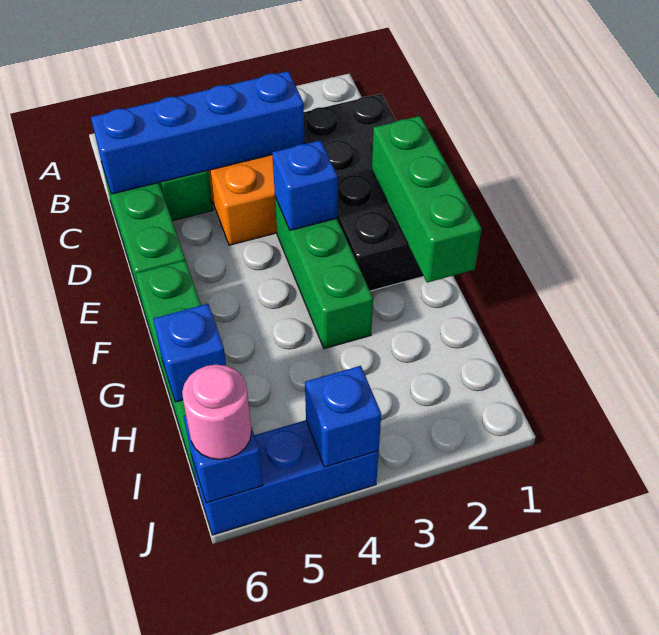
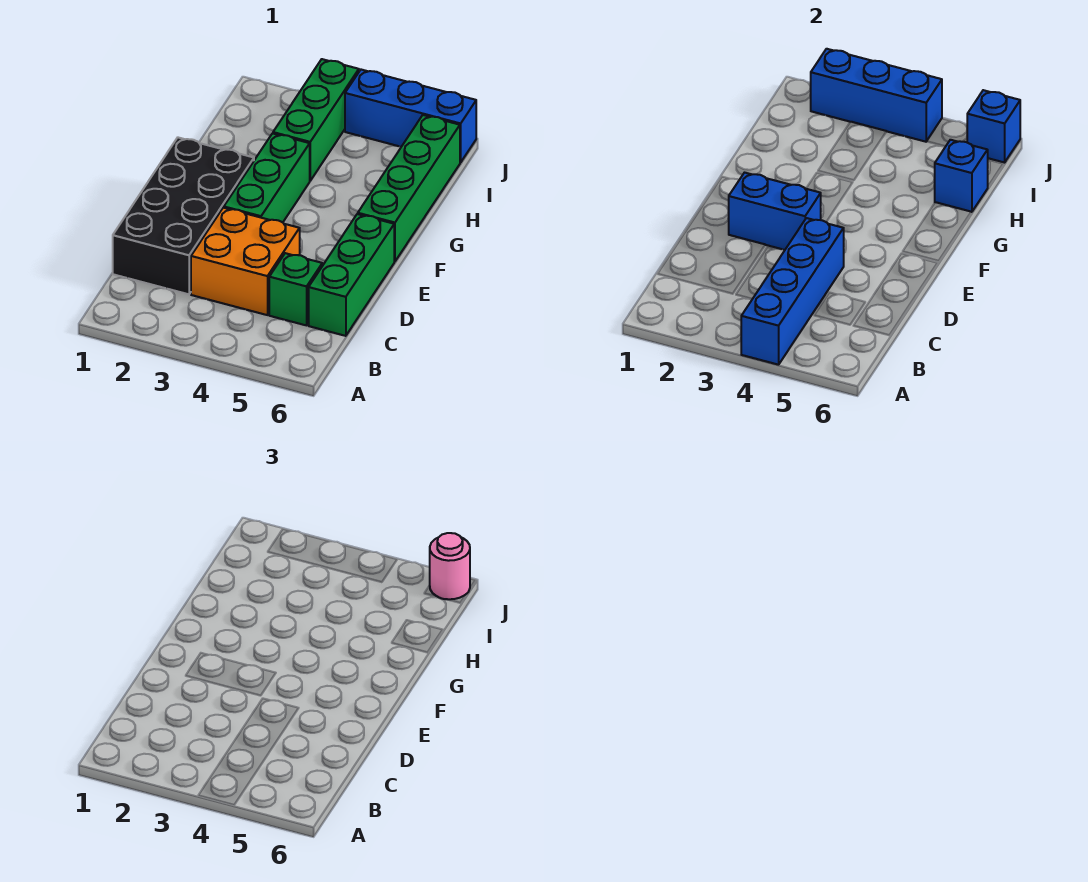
blue brick C3:C6 level 2 -> blue brick A4:D4 level 2
green brick E1:G1 level 2 -> green brick H3:J3 level 1
blue brick E3 level 2 -> blue brick E2:E3 level 2
blue brick J4 level 2 -> blue brick J2:J4 level 2

